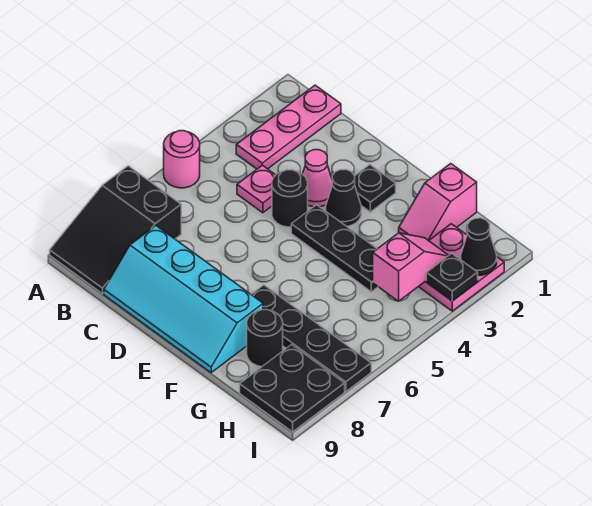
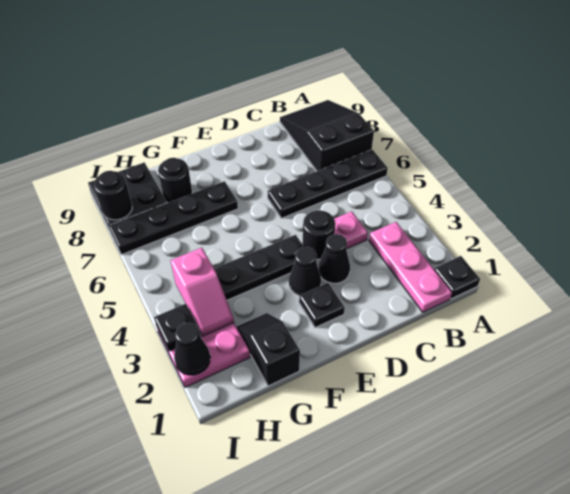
none -> black plate A1 level 1
pink round brick A5 level 1 -> none
none -> black plate A6:D6 level 1
cyan slope C8:F9 level 1 top 8 -> none
pink cone D3 level 1 -> black cone D3 level 1
pink slope G1:G2 level 1 top 1 -> black slope G1:G2 level 1 top 1
none -> black round brick I8 level 2

